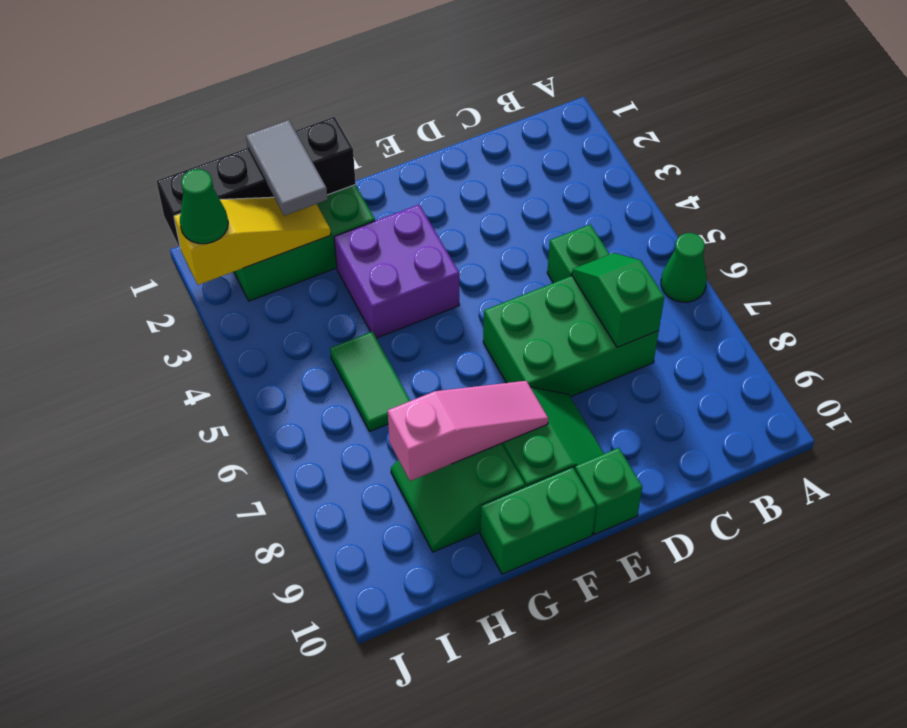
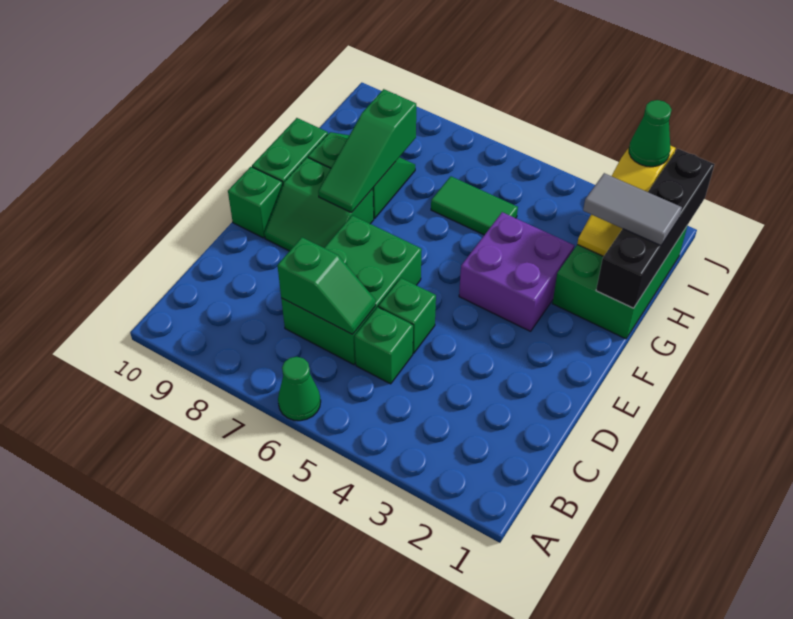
none -> green brick D5 level 1
pink slope F8:H8 level 2 top H -> green slope F8:H8 level 2 top H

